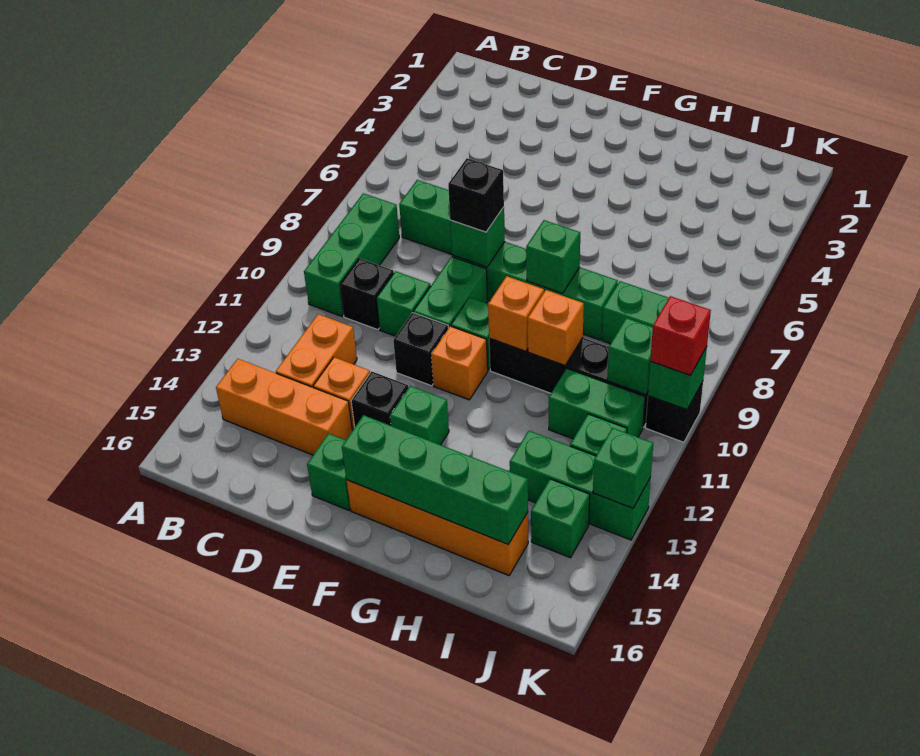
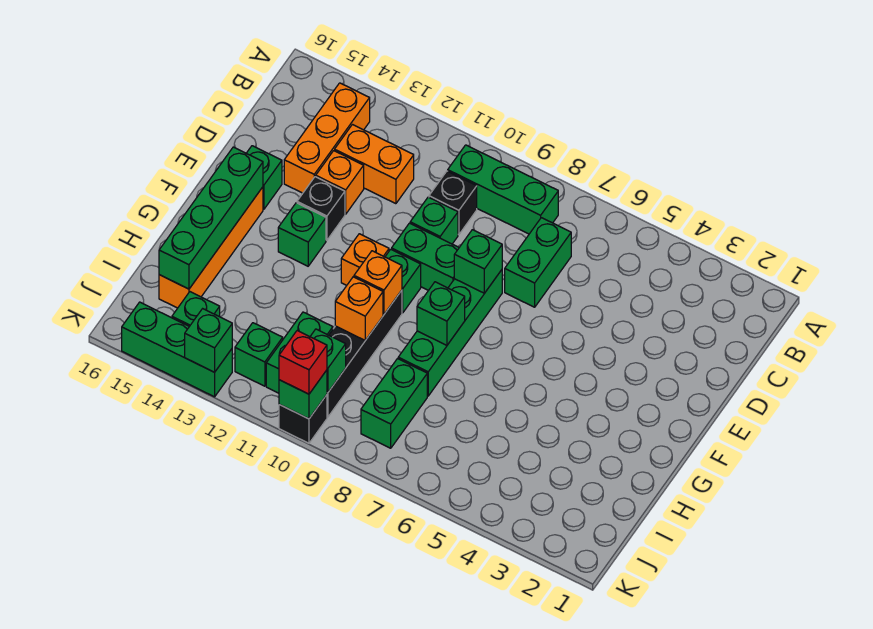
black brick E8 level 3 -> none
black brick E11 level 1 -> none
green brick I13:K13 level 1 -> green brick K13:K15 level 1

